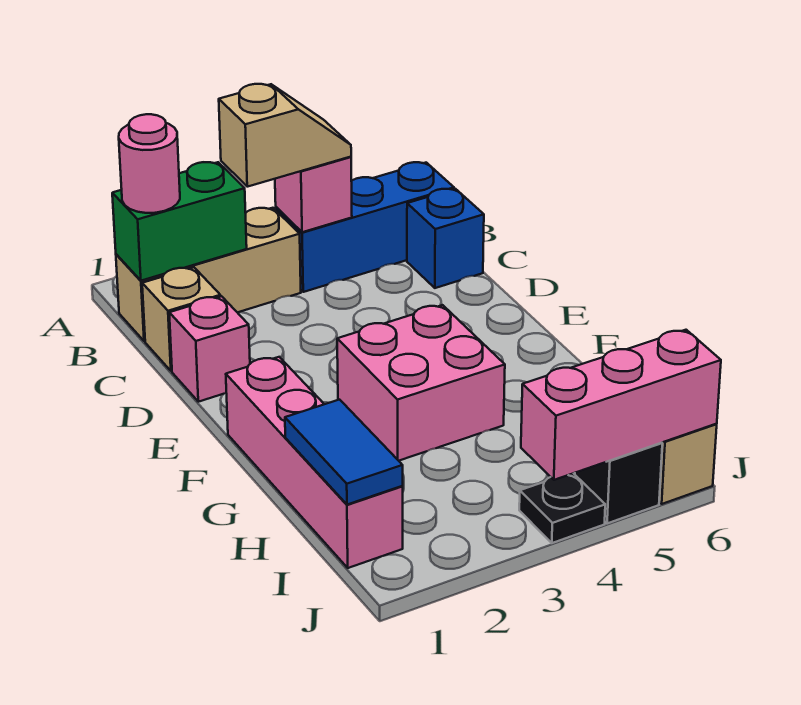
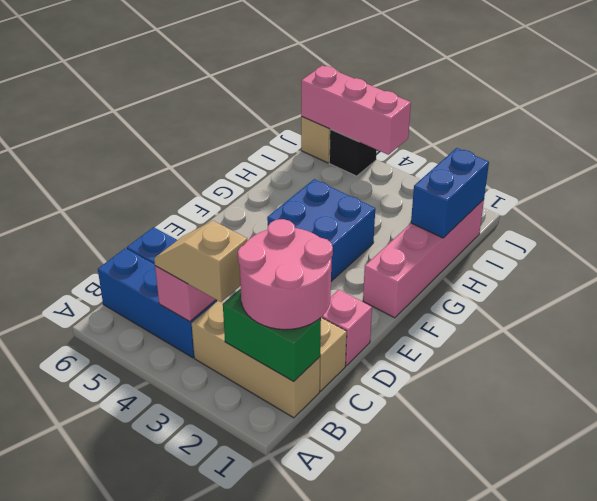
pink round brick B1 level 3 -> pink round brick B1:C2 level 3
pink brick F3:G4 level 1 -> blue brick F3:G4 level 1
blue tile H1:I1 level 2 -> blue brick H1:I1 level 2
black plate J4 level 1 -> none

